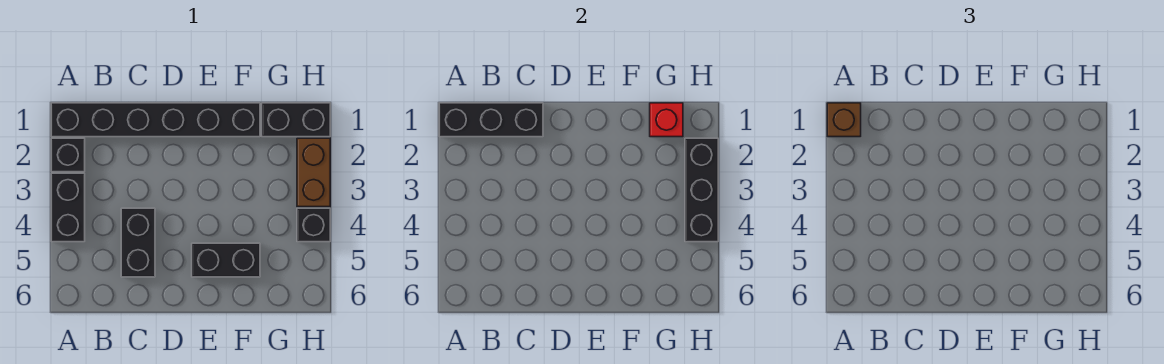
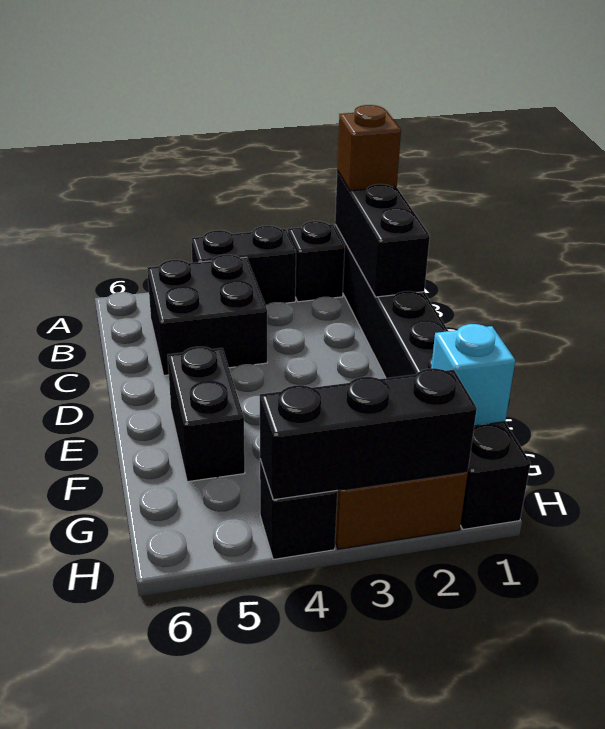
black brick C4:C5 level 1 -> black brick B4:C5 level 1
red brick G1 level 2 -> cyan brick G1 level 2

